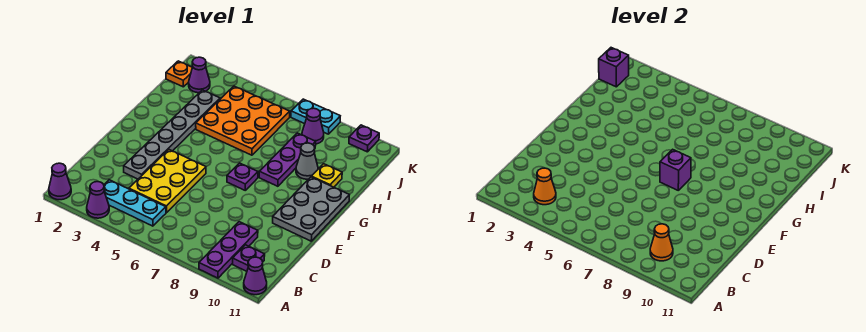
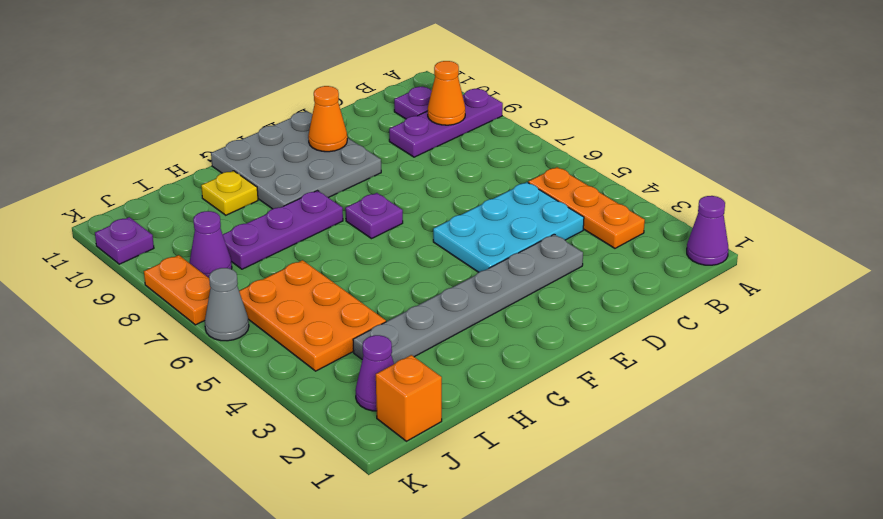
purple cone A3 level 1 -> none
purple cone A11 level 1 -> none
cyan plate B3:B5 level 1 -> orange plate B3:B5 level 1
orange cone B3 level 2 -> orange cone E10 level 2
yellow plate C4:E5 level 1 -> cyan plate C4:E5 level 1
grey plate E10:G11 level 1 -> grey plate E9:G11 level 1
purple brick F7 level 2 -> none
orange plate H4:J6 level 1 -> orange plate I4:J6 level 1
grey cone H9 level 1 -> grey cone K6 level 1
orange plate J1 level 1 -> orange brick J1 level 1
purple brick J1 level 2 -> none
cyan plate K7:K8 level 1 -> orange plate K7:K8 level 1

